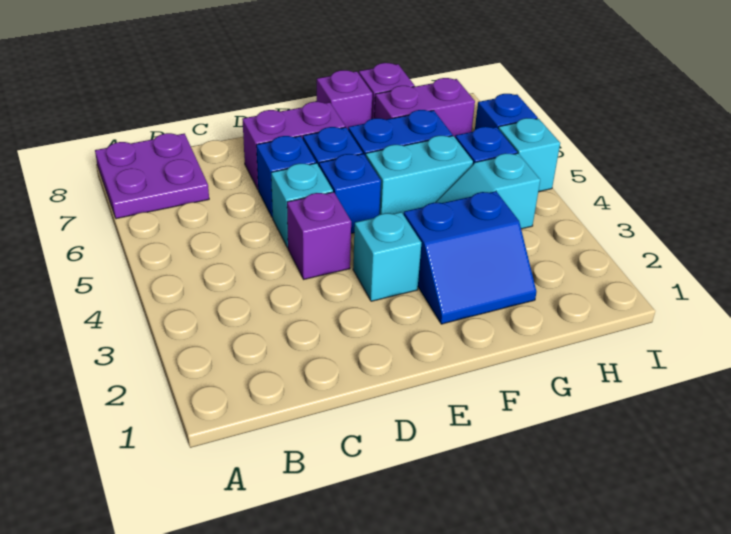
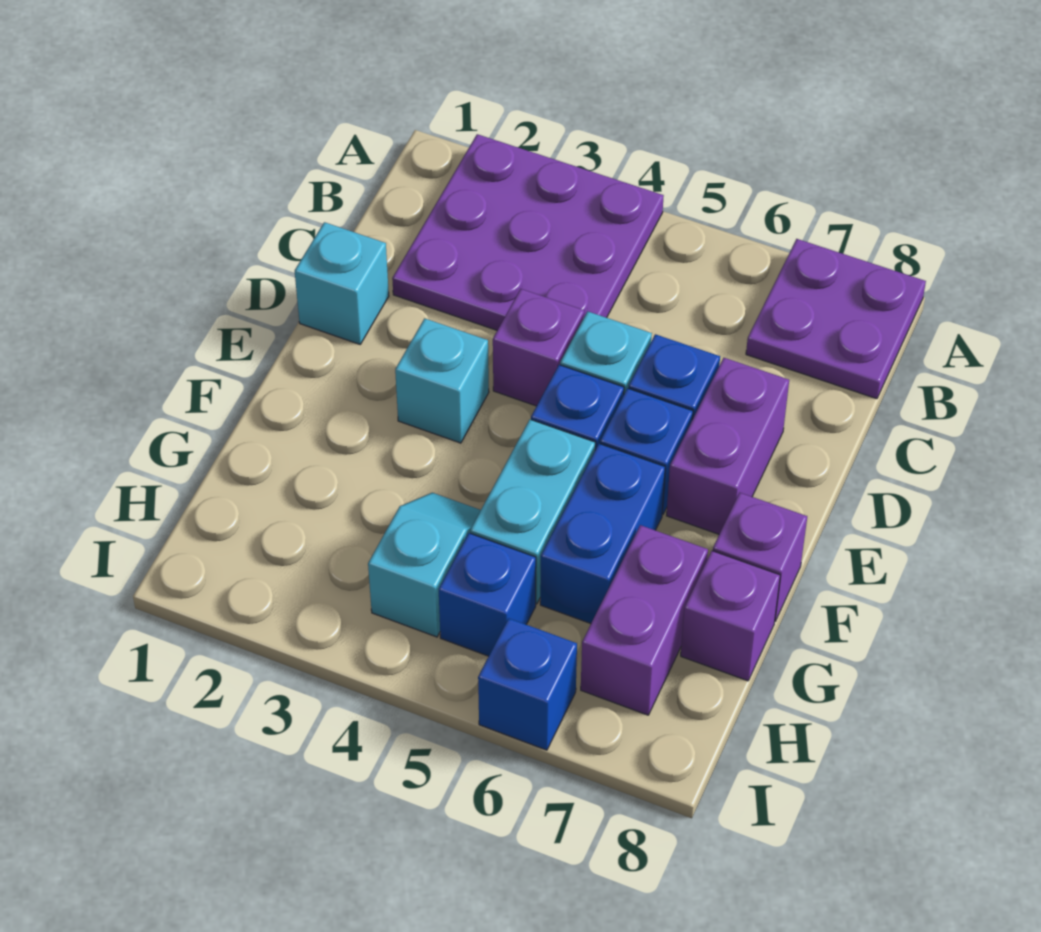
none -> purple plate A2:C4 level 1
blue slope F2:G3 level 1 top 3 -> none
cyan brick I5 level 1 -> cyan brick D1 level 1

